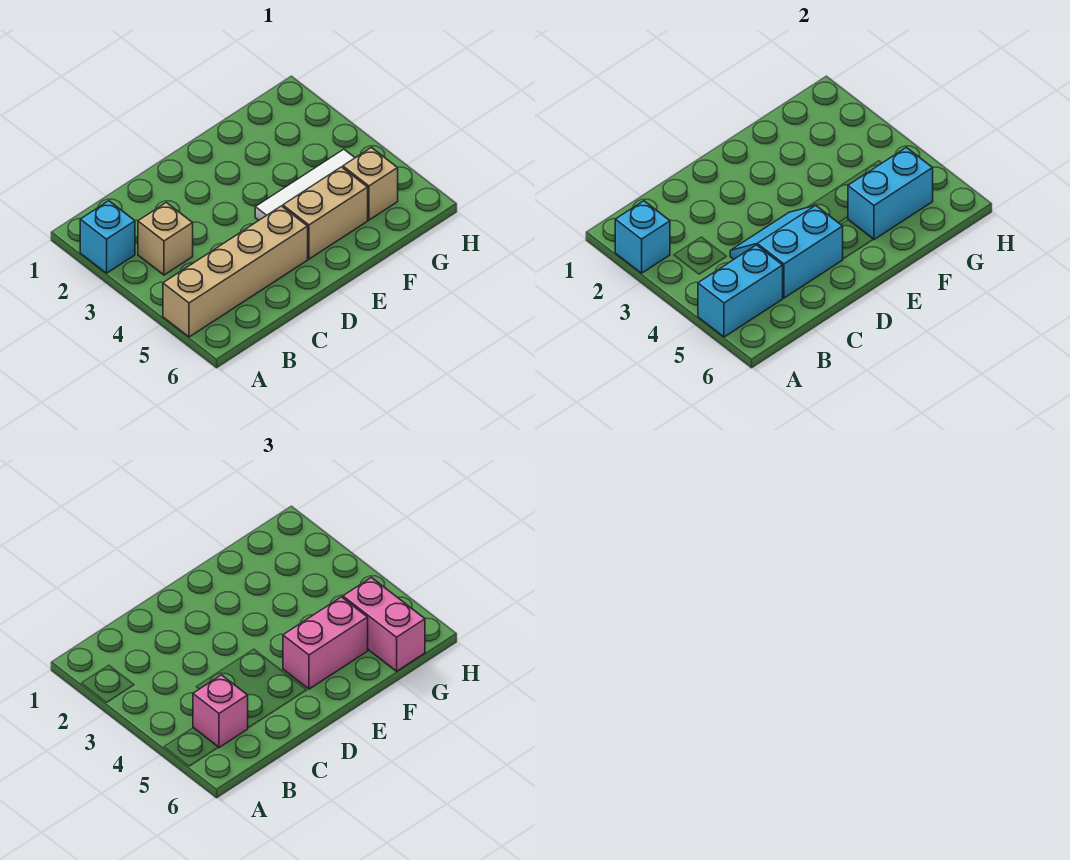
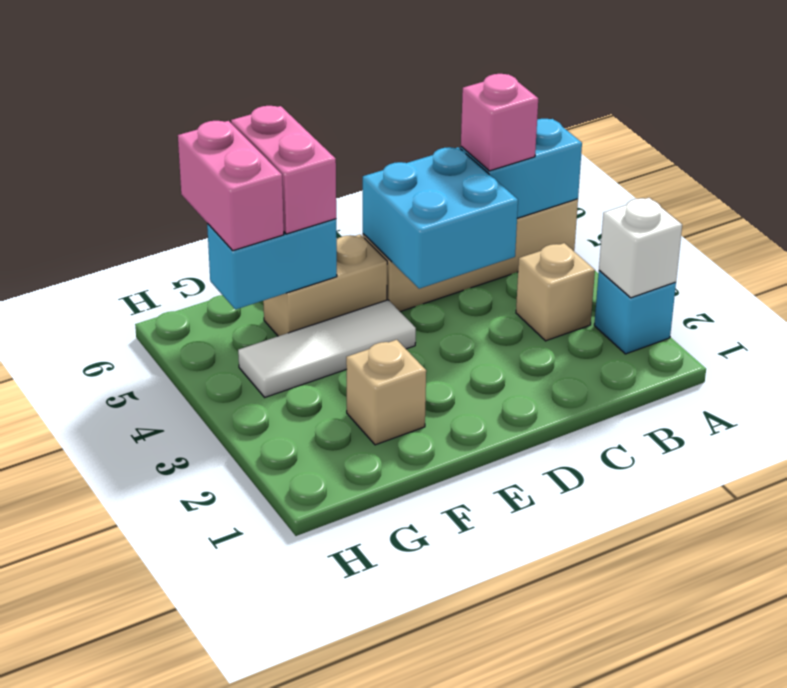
cyan brick A2 level 2 -> white brick A2 level 2
cyan slope C4:D5 level 2 top 5 -> cyan brick C4:D5 level 2
pink brick E5:F5 level 3 -> pink brick F5:F6 level 3
tan brick G5 level 1 -> tan brick F2 level 1

